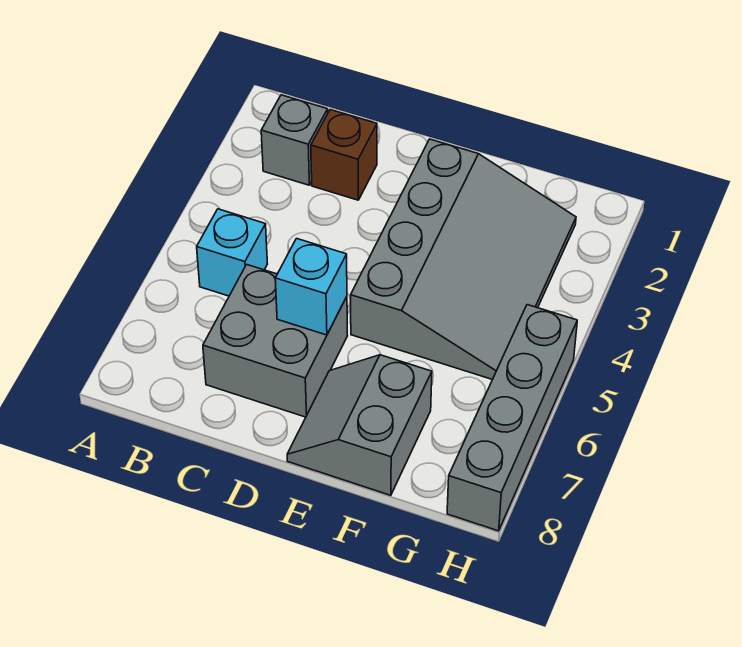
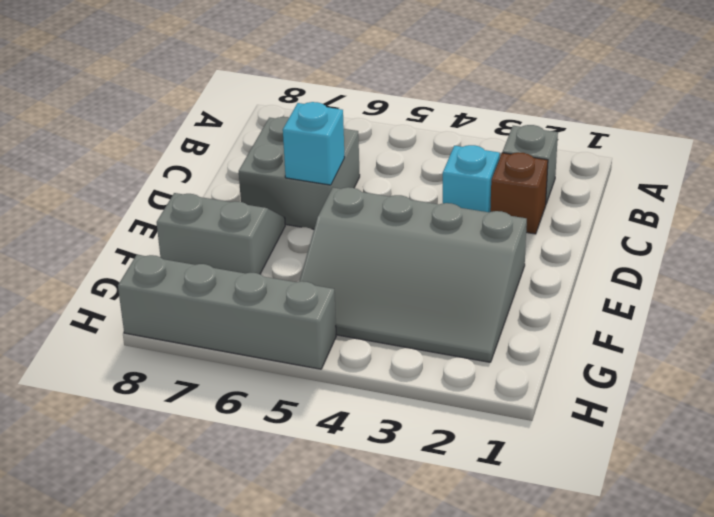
cyan brick B5 level 1 -> cyan brick C3 level 1

